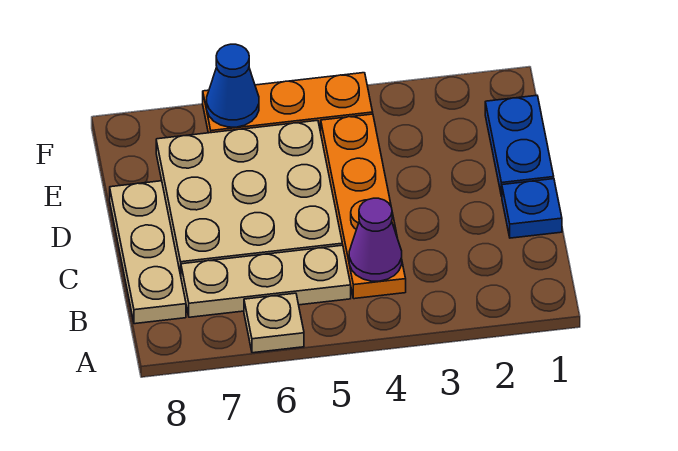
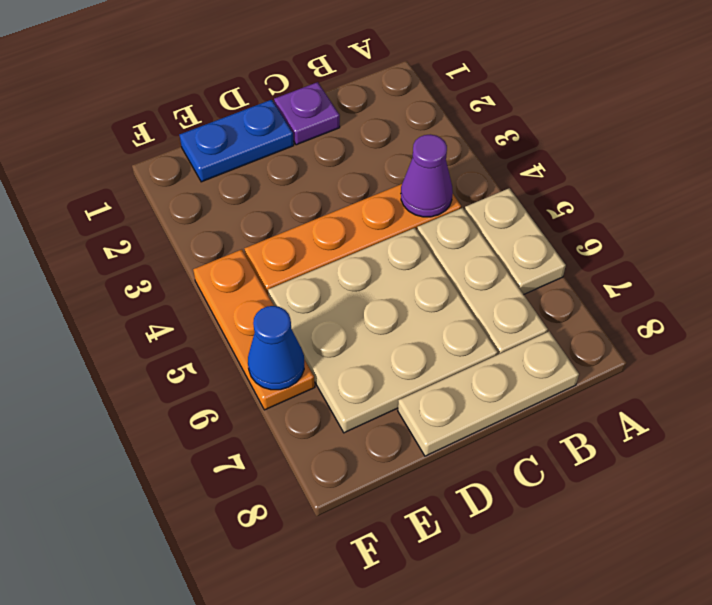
tan plate A6 level 1 -> tan plate A5:A6 level 1
blue plate C1 level 1 -> purple plate C1 level 1

